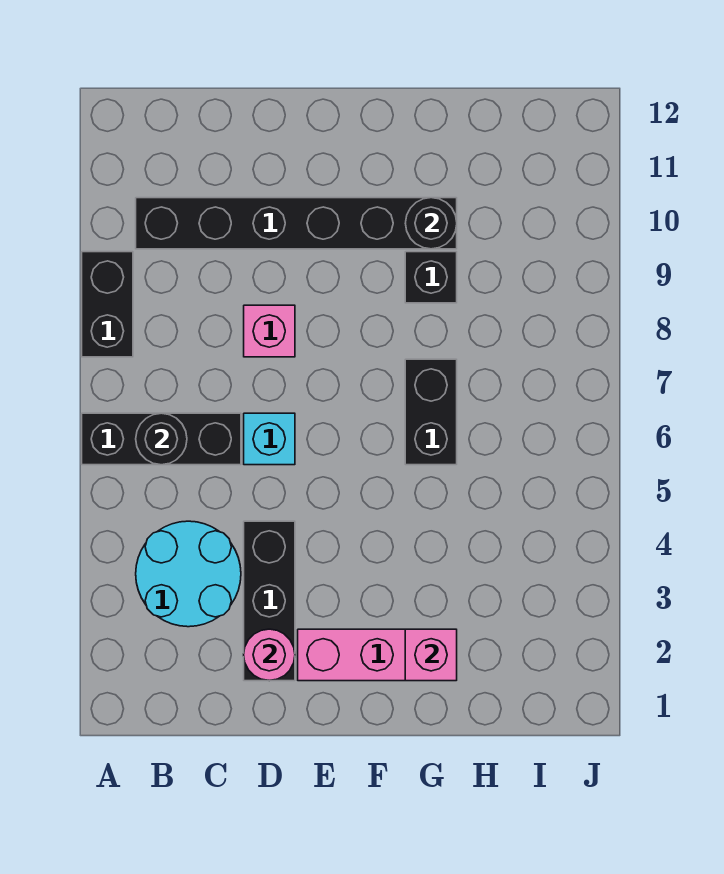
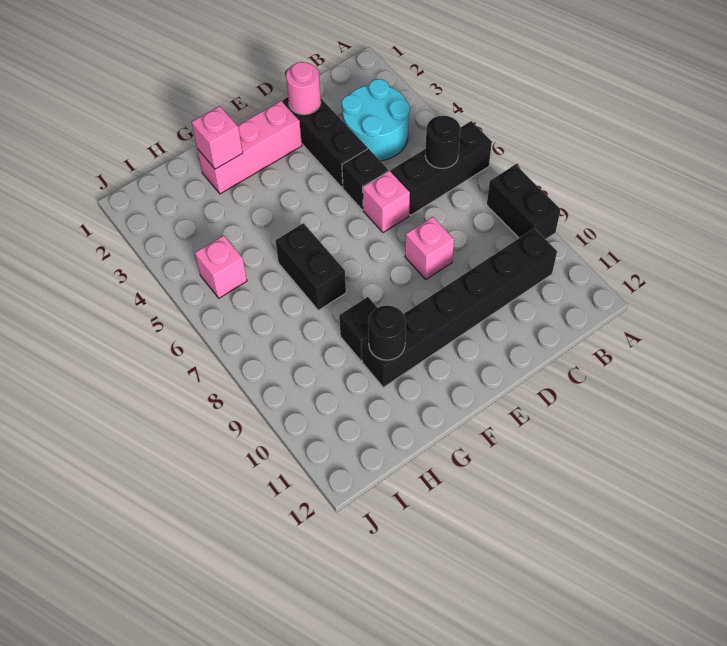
none -> black brick D5 level 1
cyan brick D6 level 1 -> pink brick D6 level 1
none -> pink brick I5 level 1

